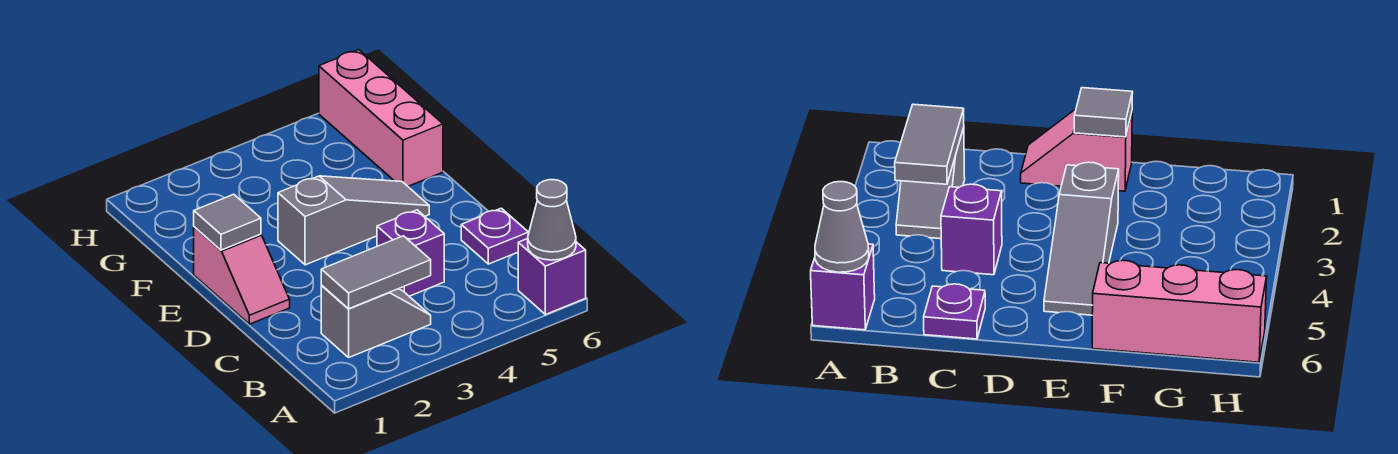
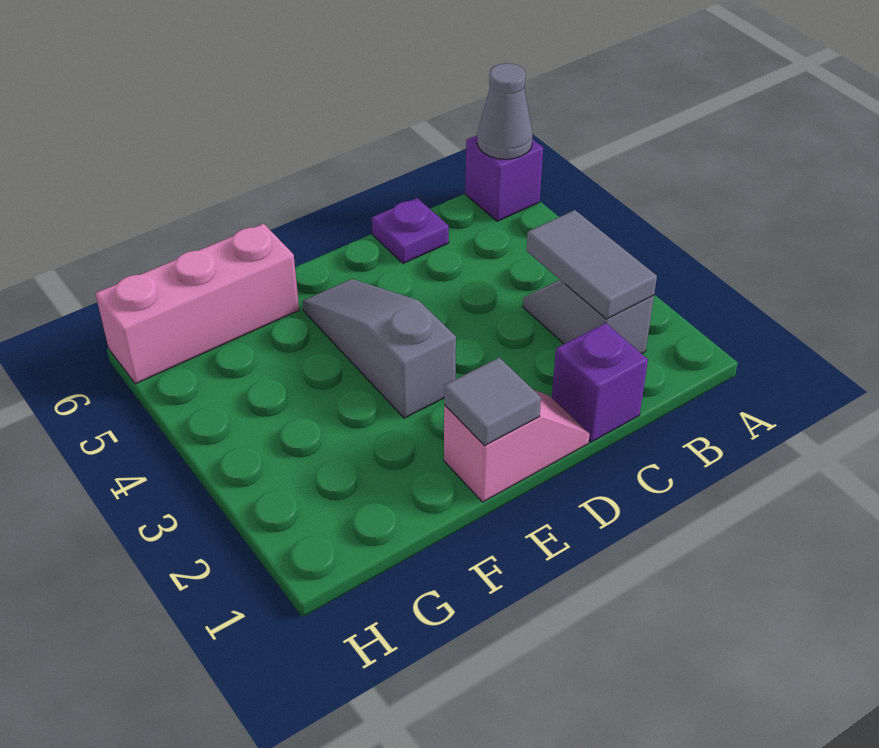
purple brick C4 level 1 -> purple brick C1 level 1

